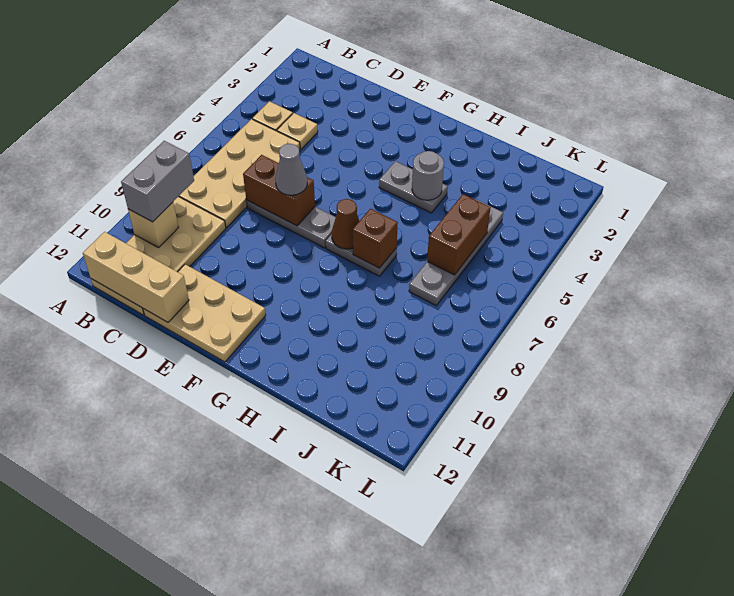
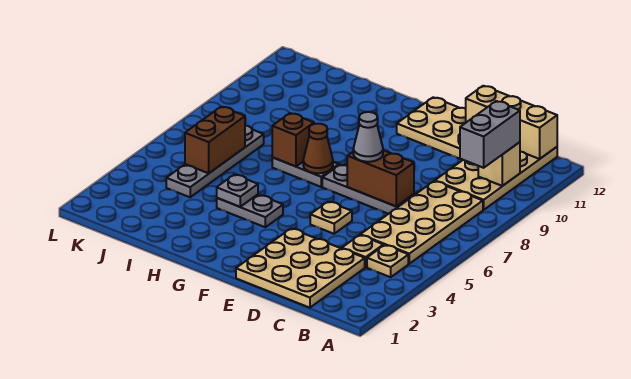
none -> tan plate C1:E3 level 1
none -> tan plate E5 level 1
grey round brick H4 level 2 -> grey plate H4 level 2

